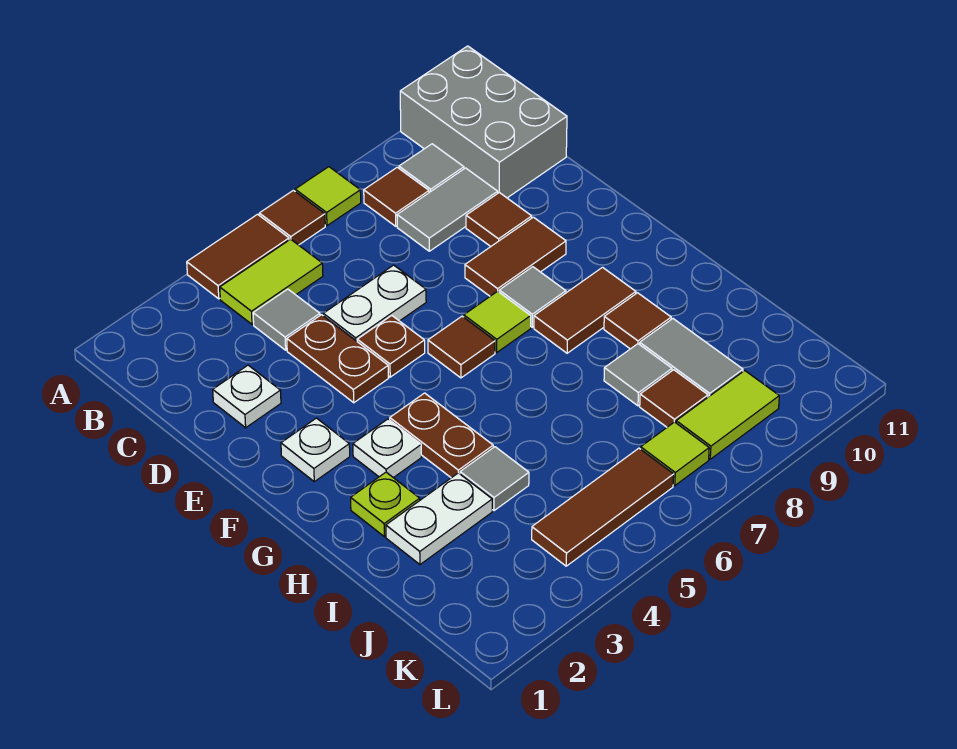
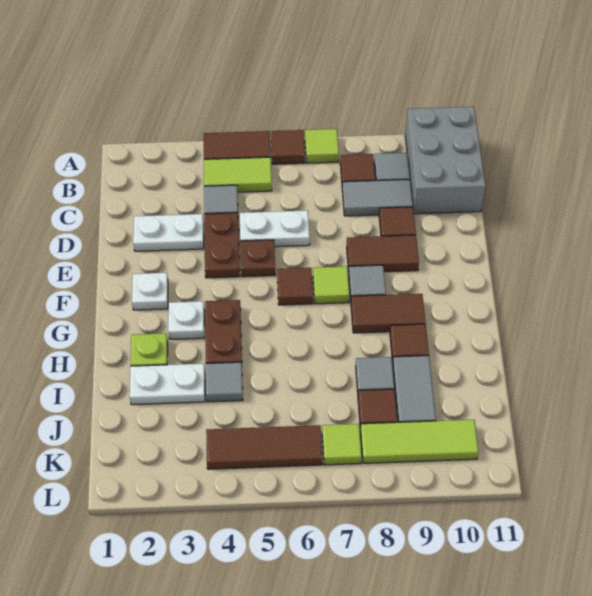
white plate D2 level 1 -> white plate D2:D3 level 1
lime tile K8:K9 level 1 -> lime tile K8:K10 level 1

